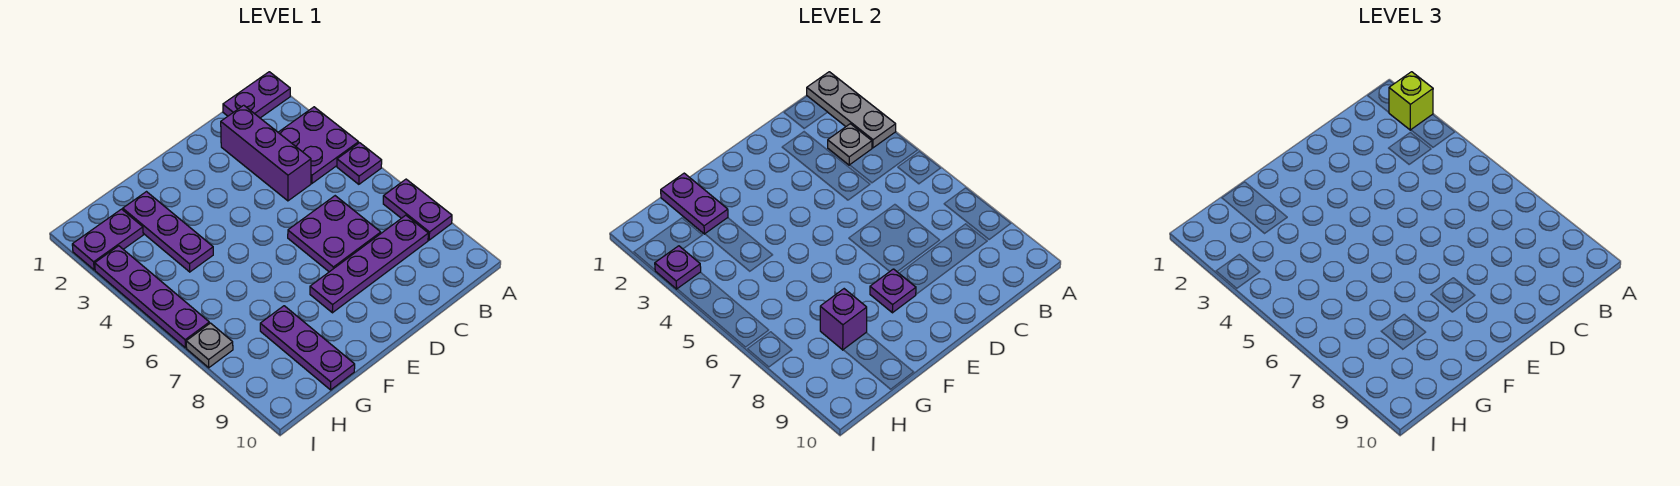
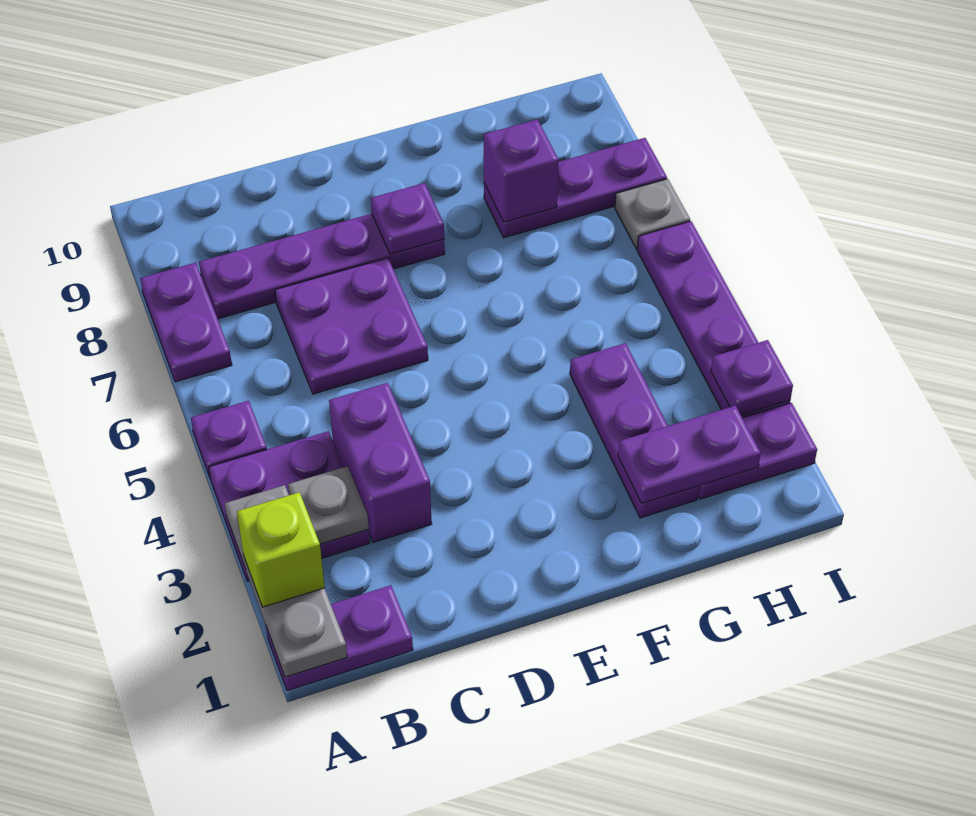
purple brick C2:C4 level 1 -> purple brick C3:C4 level 1
purple plate G1:G2 level 2 -> purple plate G2:H2 level 2
purple plate G8:G10 level 1 -> purple plate G8:I8 level 1

